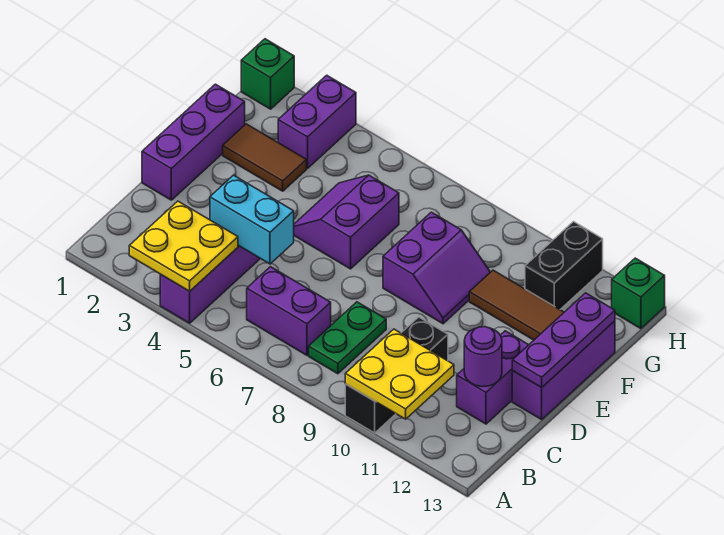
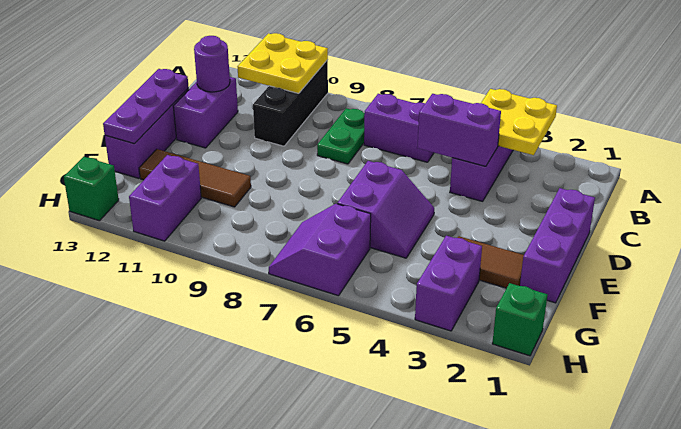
cyan brick C4:C5 level 2 -> purple brick C4:C5 level 2
purple slope E8:F9 level 1 top 8 -> purple slope G6:H7 level 1 top 6
black brick G11:H11 level 1 -> purple brick G11:H11 level 1

